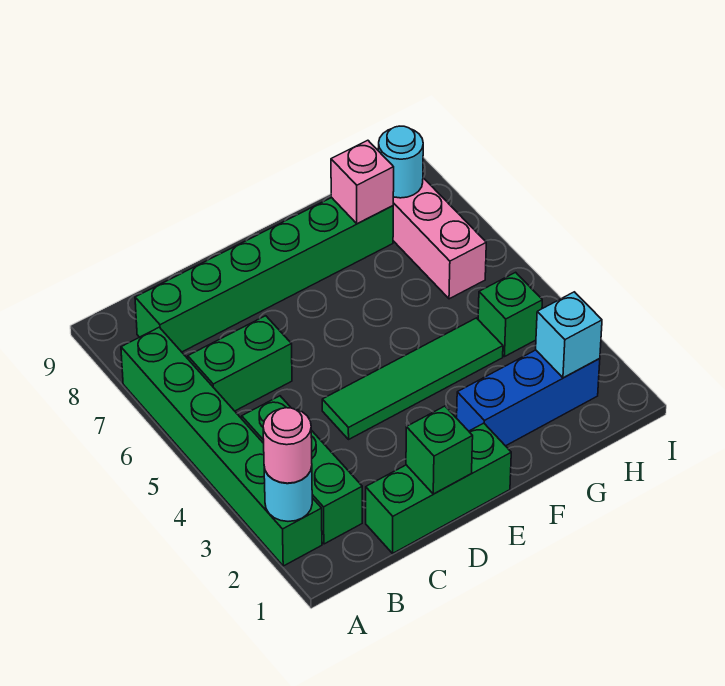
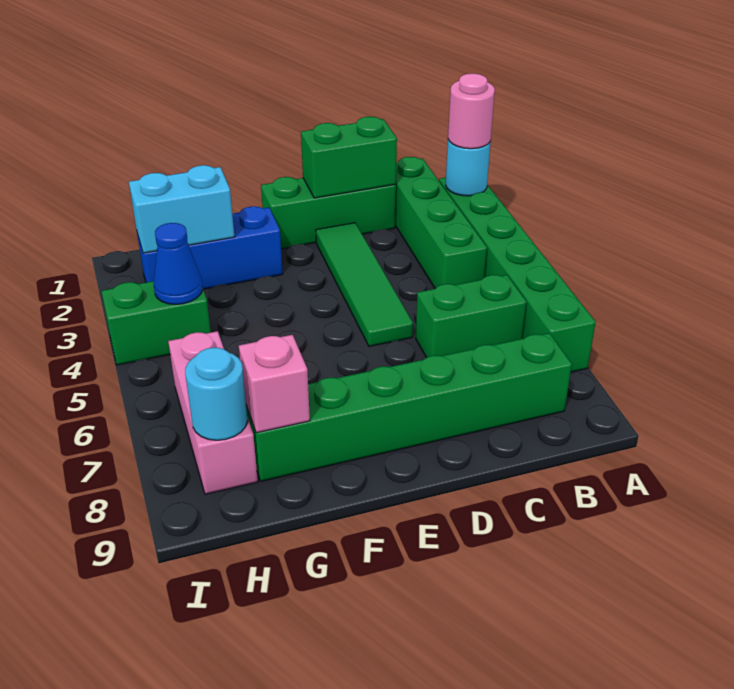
green brick B2:B4 level 1 -> green brick B1:B4 level 1
green brick D1 level 2 -> green brick C1:D1 level 2
green tile D4:G4 level 1 -> green tile D2:D5 level 1
cyan brick H2 level 2 -> cyan brick G2:H2 level 2
green brick H4 level 1 -> green brick H4:I4 level 1
none -> blue cone H4 level 2

